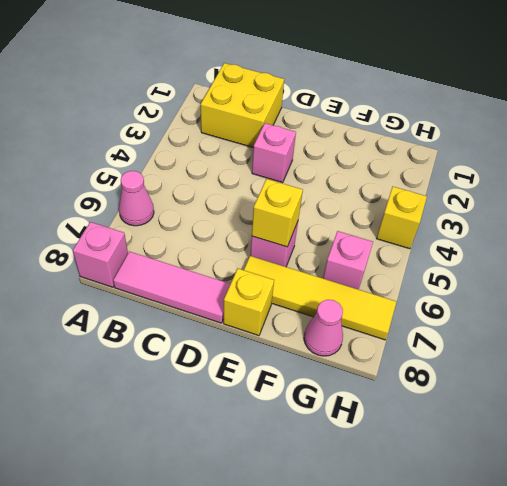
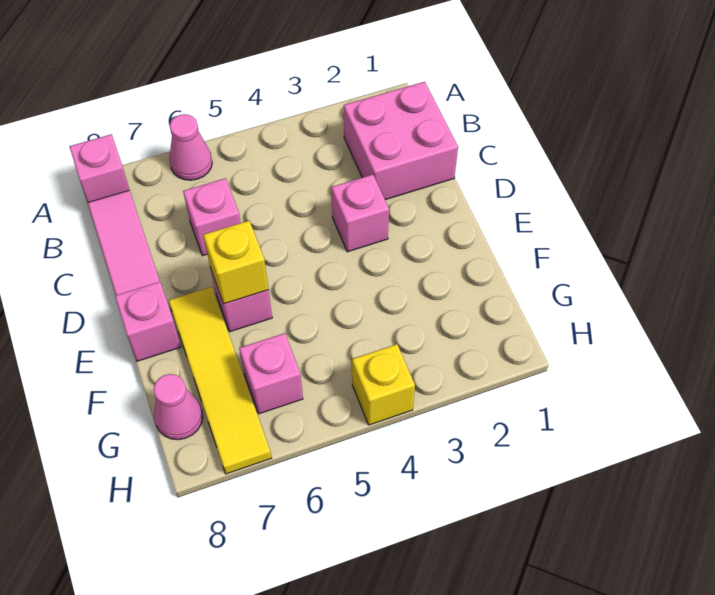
yellow brick B1:C2 level 1 -> pink brick B1:C2 level 1
none -> pink brick C6 level 1
yellow brick E8 level 1 -> pink brick E8 level 1

